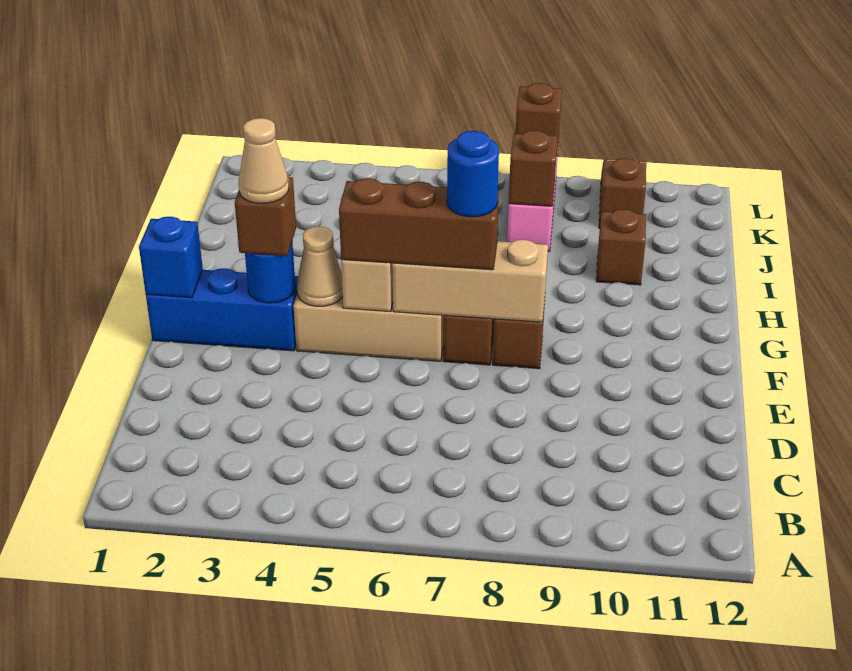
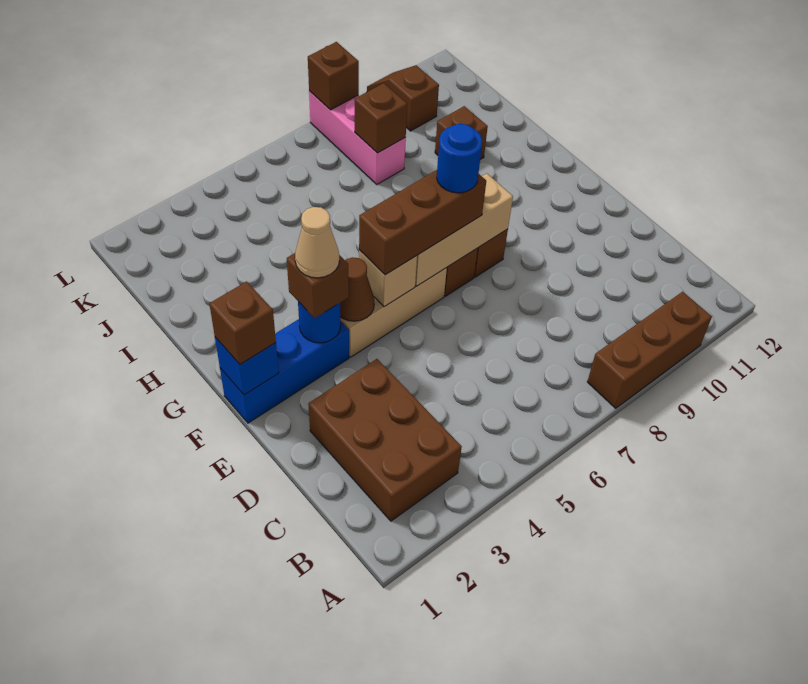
none -> brown brick A8:A10 level 1
none -> brown brick B2:D3 level 1
none -> brown brick F1 level 3
tan cone F4 level 2 -> brown cone F4 level 2

